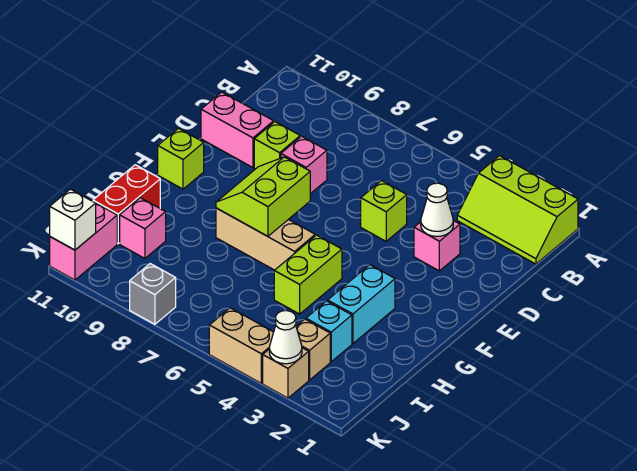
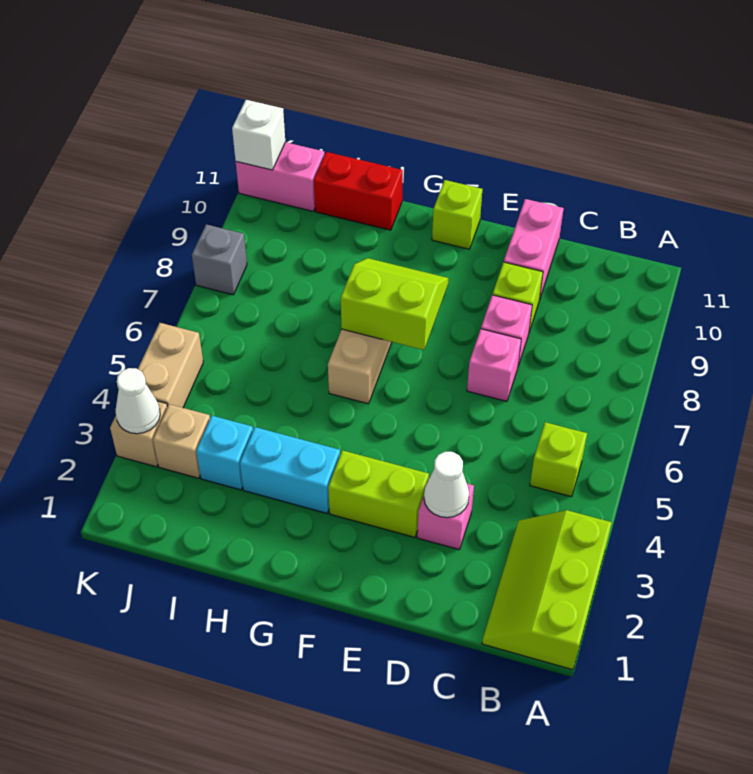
lime brick D5 level 1 -> lime brick B5 level 1
lime brick G5:H5 level 1 -> lime brick E3:F3 level 1
pink brick I10 level 1 -> pink brick D7 level 1

